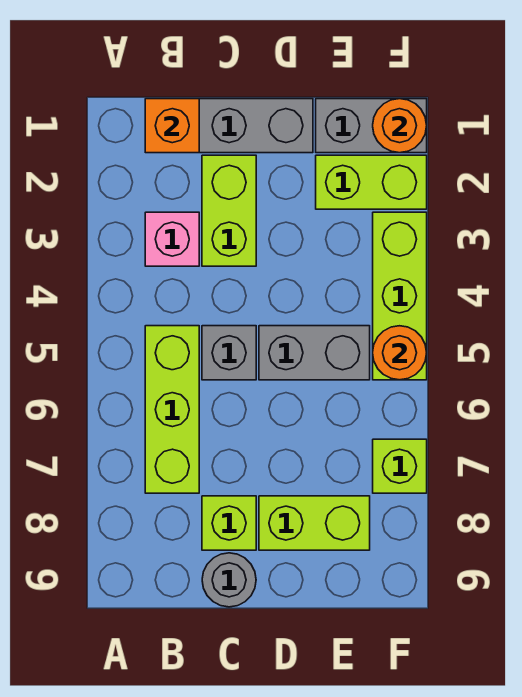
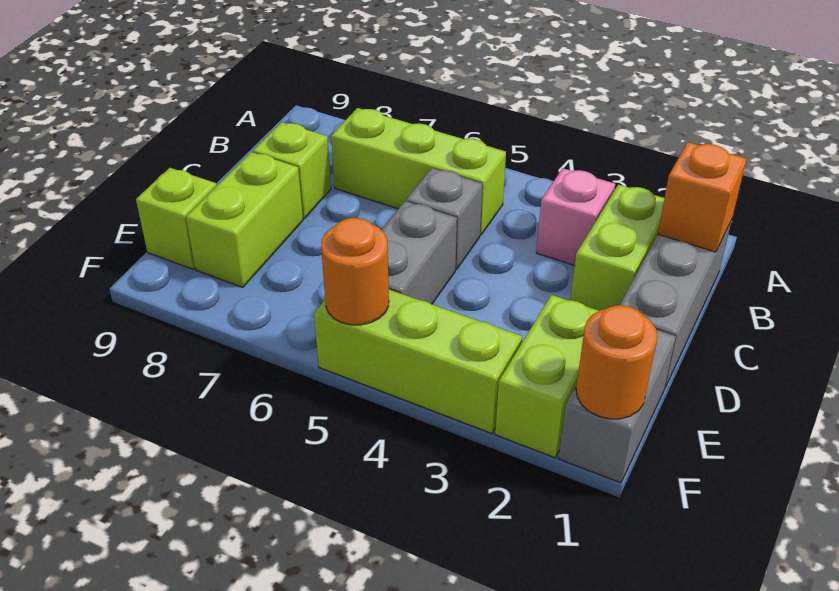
lime brick C2:C3 level 1 -> lime brick B2:C2 level 1
grey round brick C9 level 1 -> none
lime brick F7 level 1 -> lime brick E9 level 1

